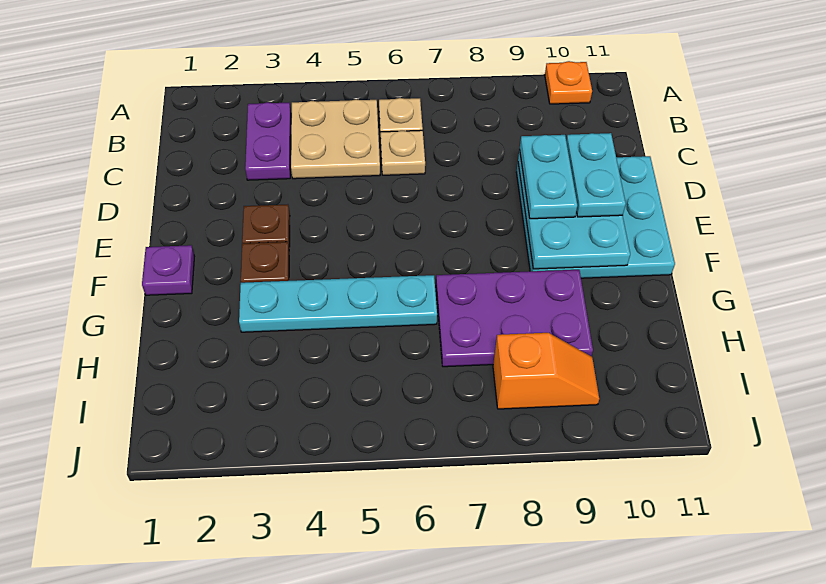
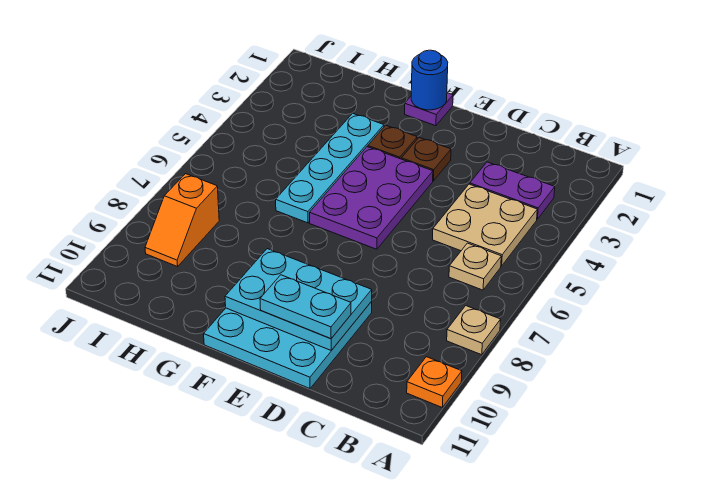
tan plate C6 level 1 -> tan plate A8 level 1
cyan plate D9:E9 level 3 -> none
none -> blue round brick F1 level 2
purple plate G7:H9 level 1 -> purple plate E4:F6 level 1

